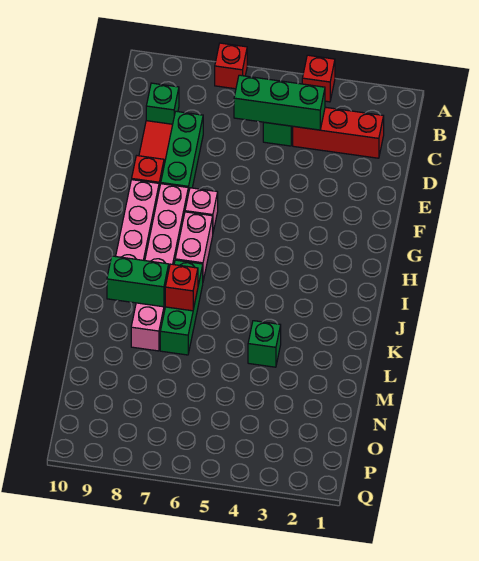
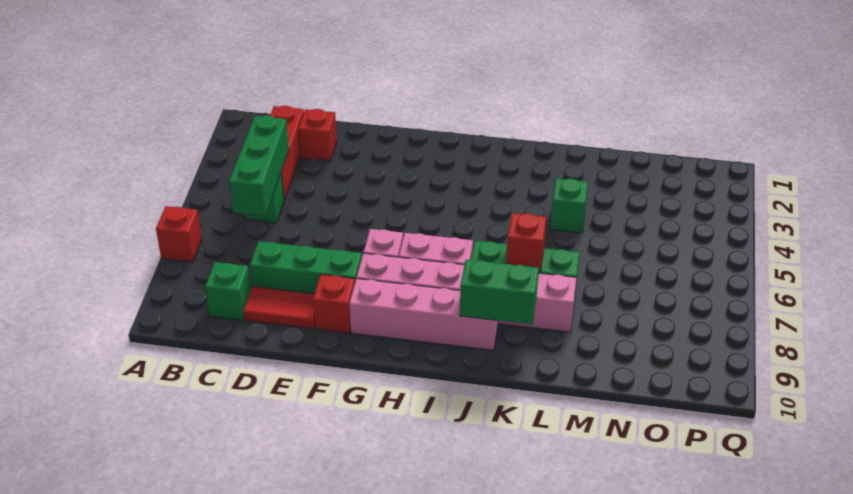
red brick A4 level 1 -> red brick D2 level 1
green brick K8:K9 level 2 -> green brick J9:K9 level 2

